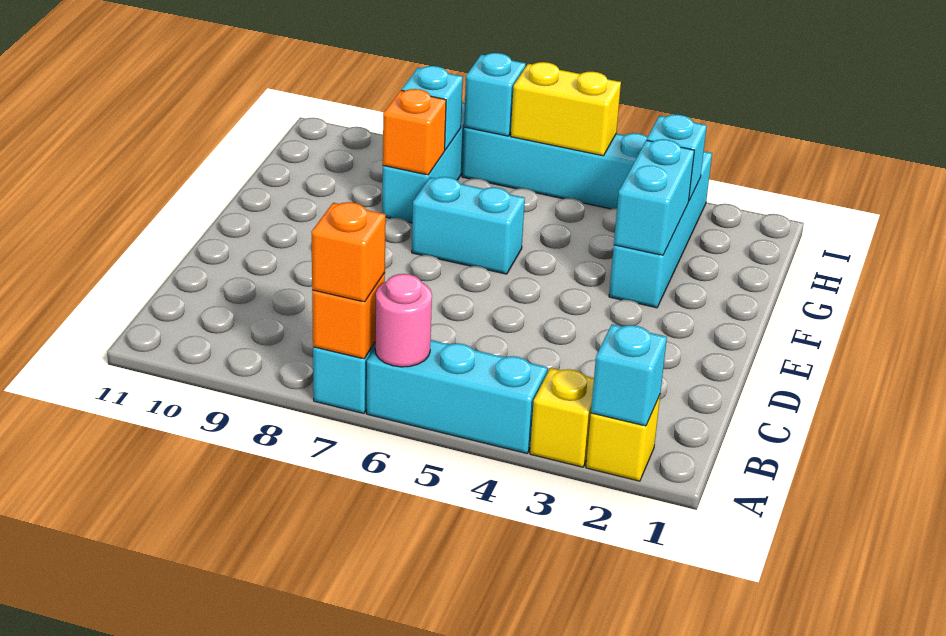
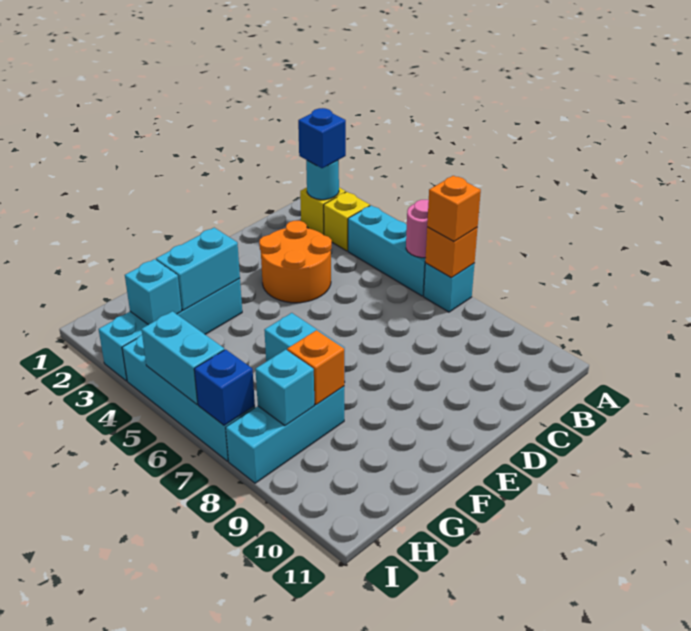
cyan brick A2 level 2 -> cyan round brick A2 level 2
none -> blue brick A2 level 3
none -> orange round brick C3:D4 level 1
yellow brick I5:I6 level 2 -> cyan brick I5:I6 level 2
cyan brick I7 level 2 -> blue brick I7 level 2

